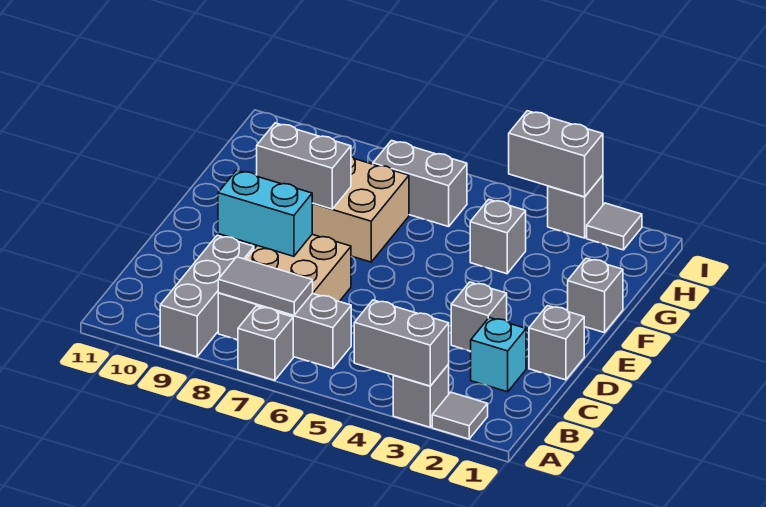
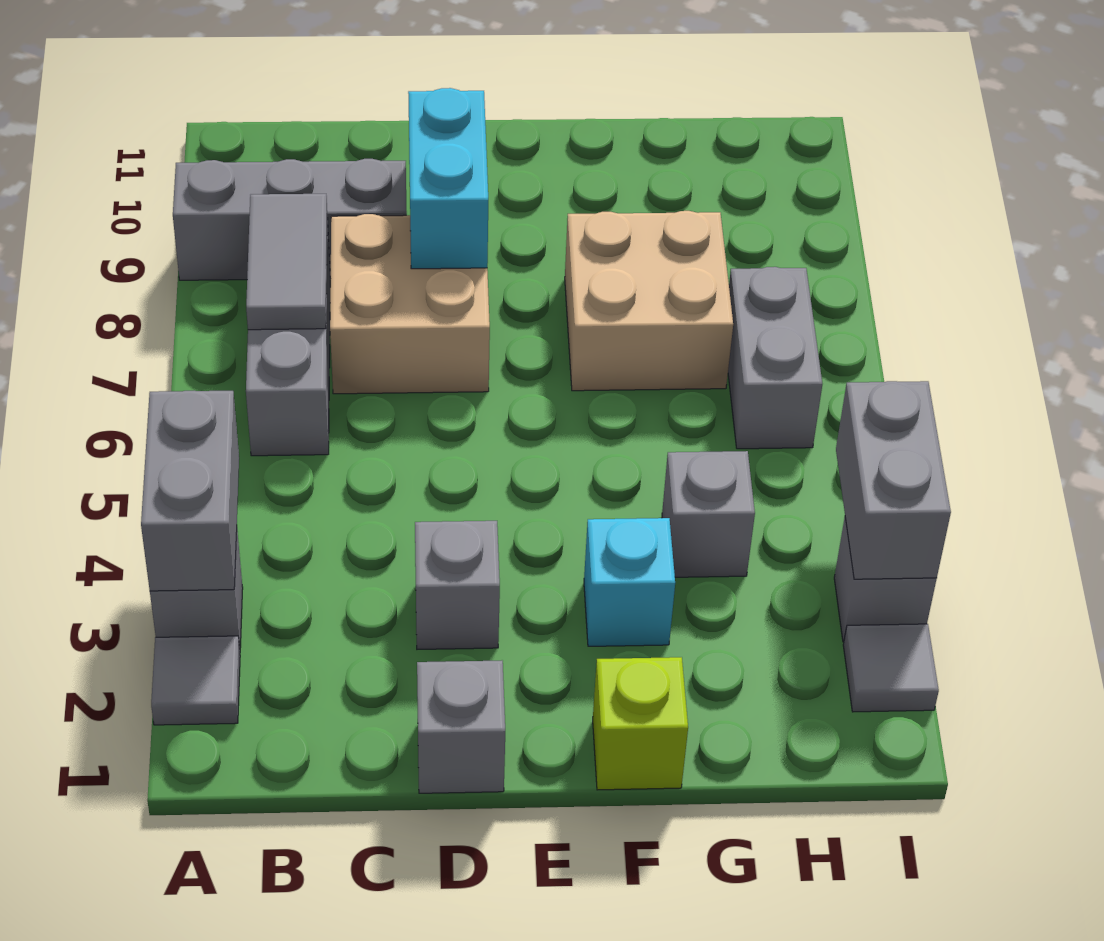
grey brick A7 level 1 -> none
cyan brick C2 level 1 -> cyan brick F3 level 1
grey brick F1 level 1 -> lime brick F1 level 1
grey brick F8:F9 level 2 -> none

